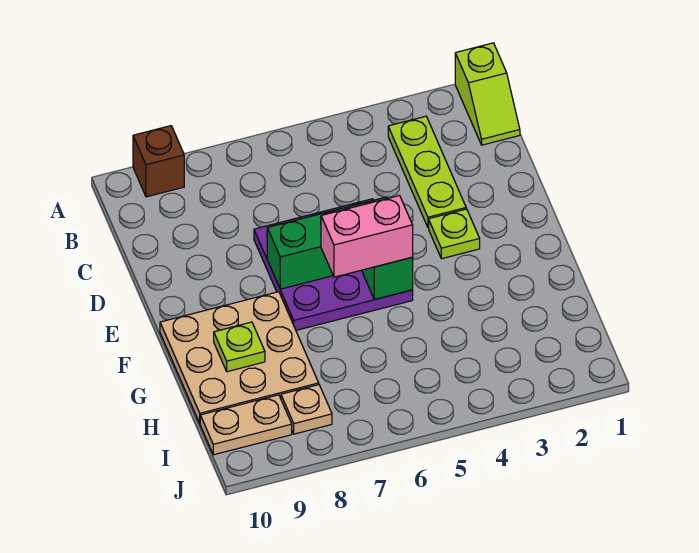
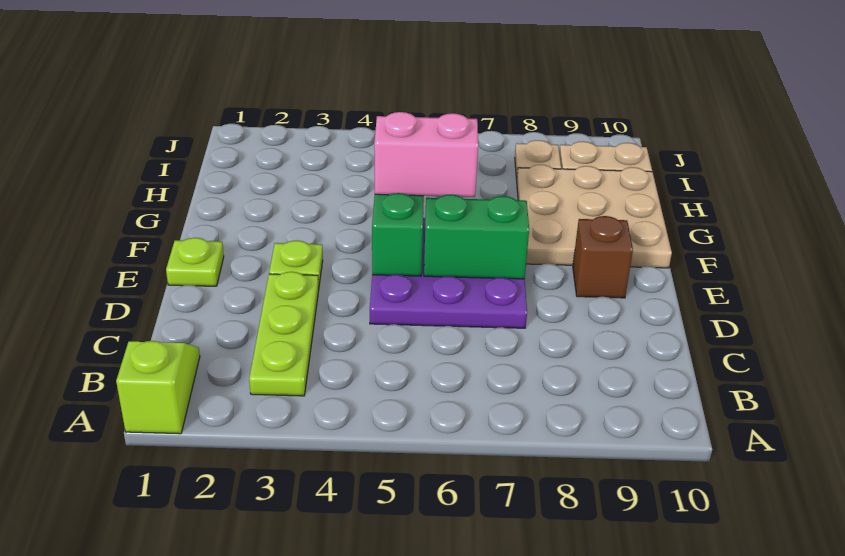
brown brick A9 level 1 -> brown brick E9 level 1
lime plate G9 level 2 -> lime plate E1 level 1

